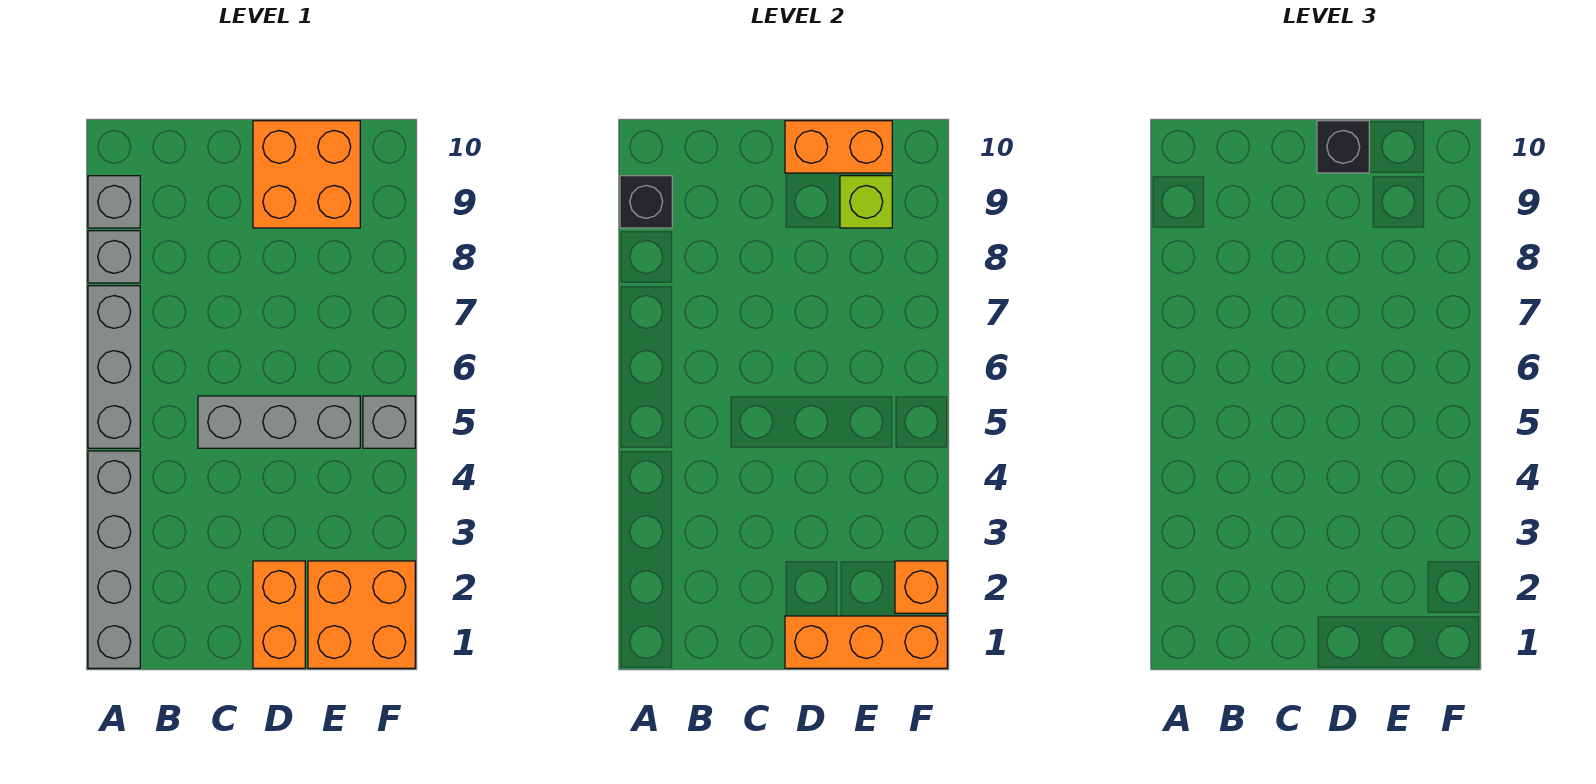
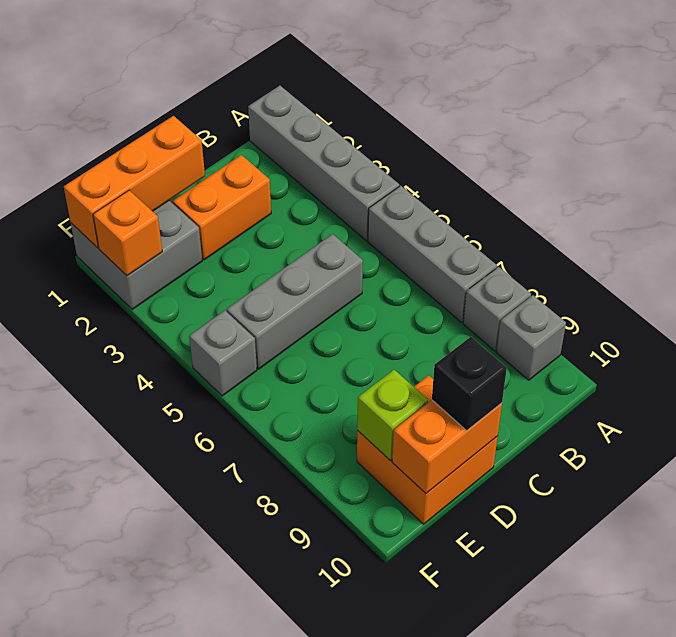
black brick A9 level 2 -> none
orange brick D1:D2 level 1 -> orange brick C2:D2 level 1
orange brick E1:F2 level 1 -> grey brick E1:F2 level 1

